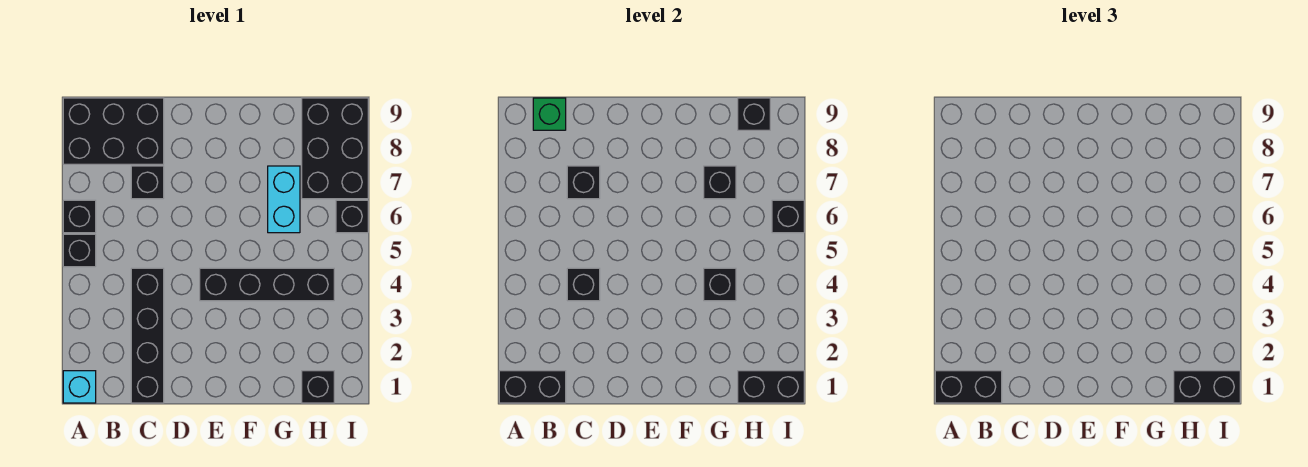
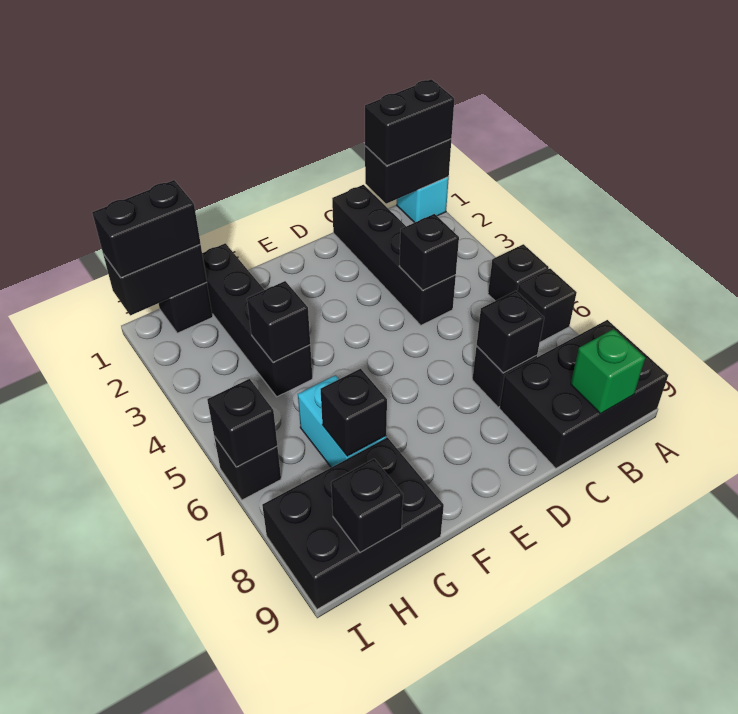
black brick E4:H4 level 1 -> black brick G1:G4 level 1
black brick H7:I9 level 1 -> black brick G8:I9 level 1

